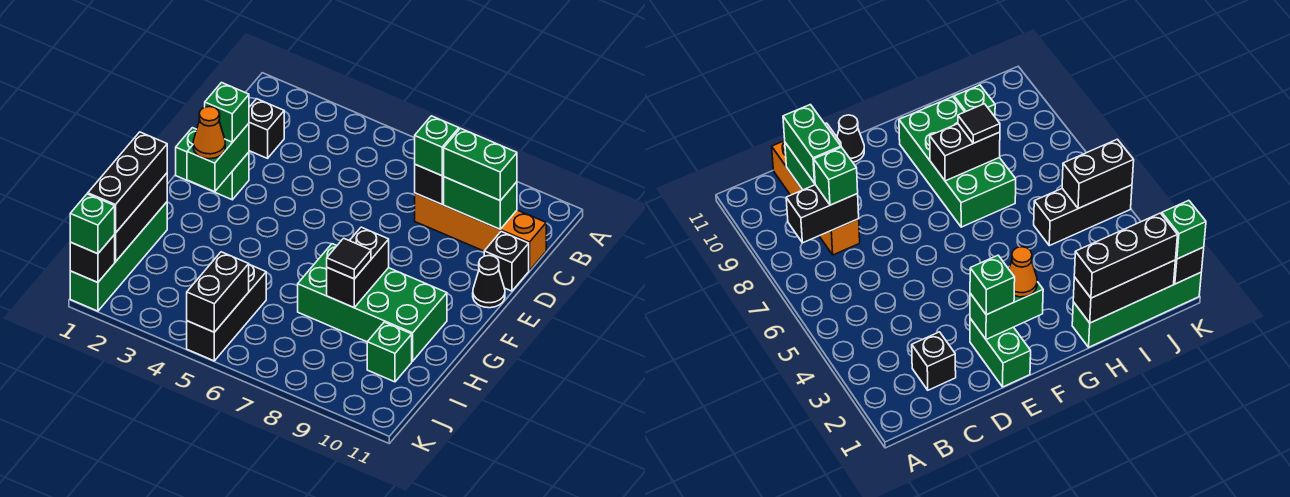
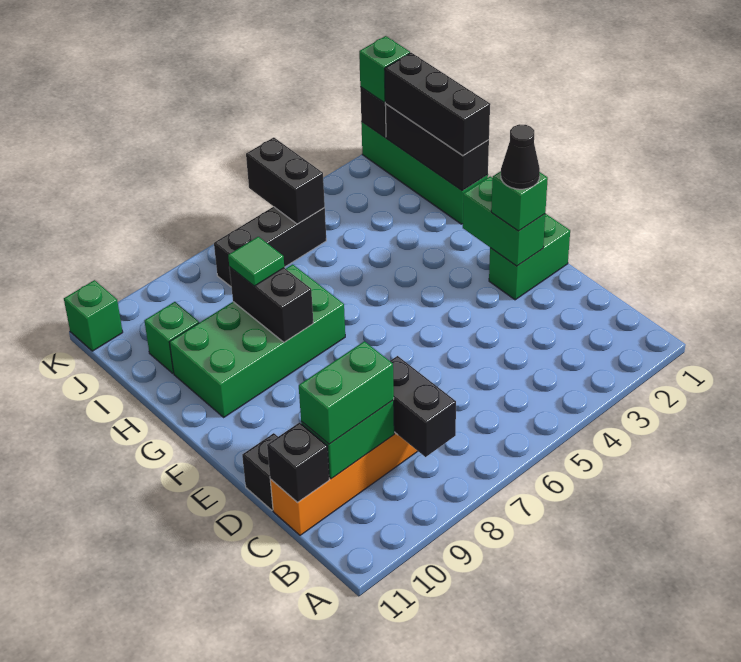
black brick C2 level 1 -> black brick C11 level 2
green brick C8 level 3 -> green brick K11 level 1
black cone E11 level 1 -> black cone E2 level 4
orange cone F2 level 3 -> none
black tile H8 level 3 -> green tile H8 level 3
black brick I5:K5 level 1 -> black brick J5:J7 level 1

